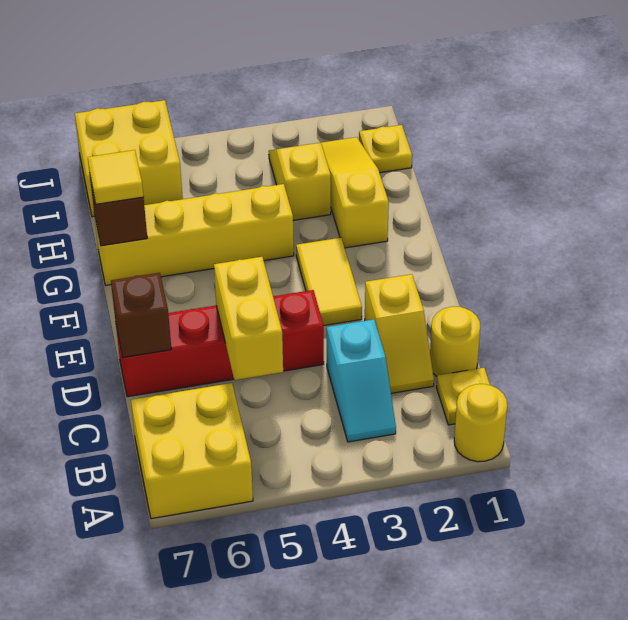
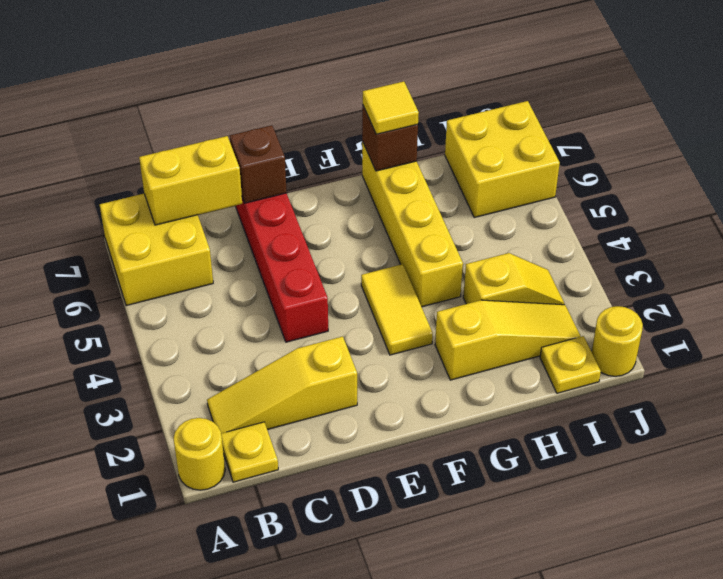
cyan slope B3:C3 level 1 top C -> none
yellow round brick C1 level 1 -> yellow round brick J1 level 1
yellow slope C2:D2 level 1 top D -> yellow slope B2:D2 level 1 top D
yellow brick C5:D5 level 2 -> yellow brick B7:C7 level 2
yellow tile E3:F3 level 1 -> yellow tile F3:F4 level 1

